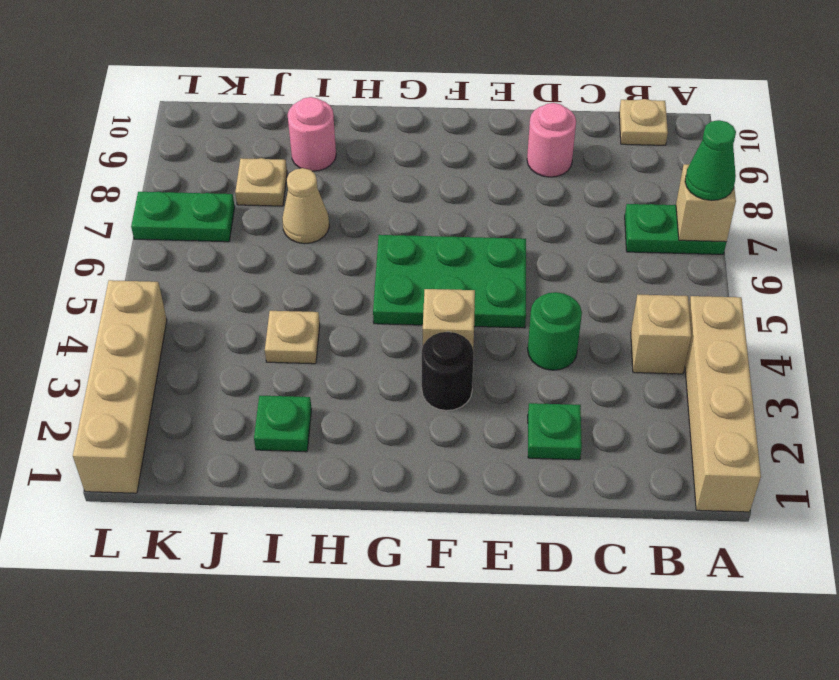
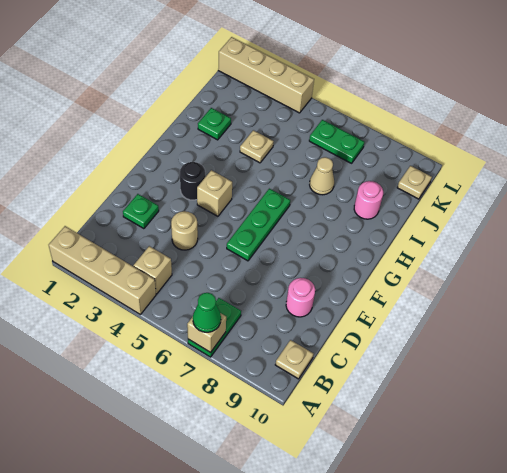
green round brick D4 level 1 -> tan round brick D4 level 1
green plate E5:G6 level 1 -> green plate E6:G6 level 1
tan plate J8 level 1 -> tan plate K10 level 1
green plate K7:L7 level 1 -> green plate K6:K7 level 1

